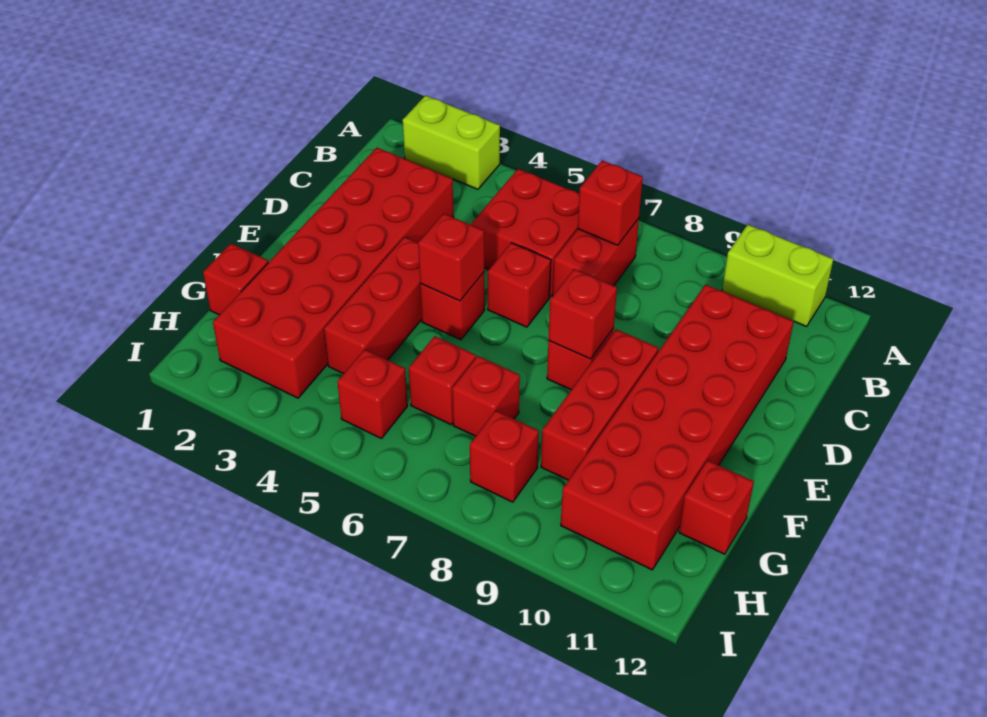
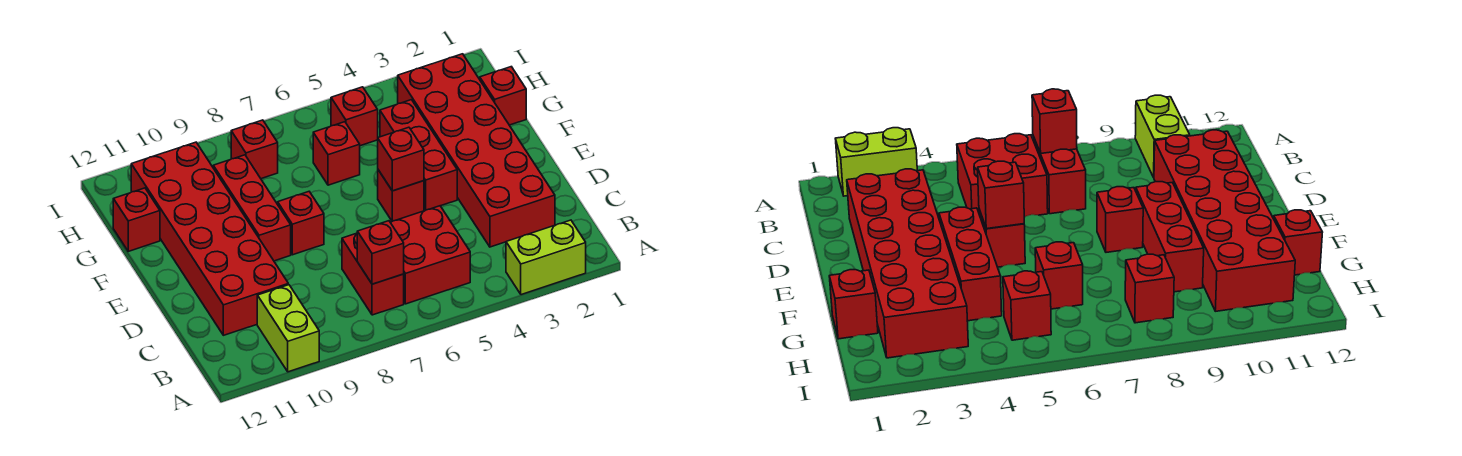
lime brick A10:A11 level 1 -> lime brick A10:B10 level 1
red brick D6 level 1 -> none
red brick E8 level 2 -> none
red brick G7 level 1 -> none

